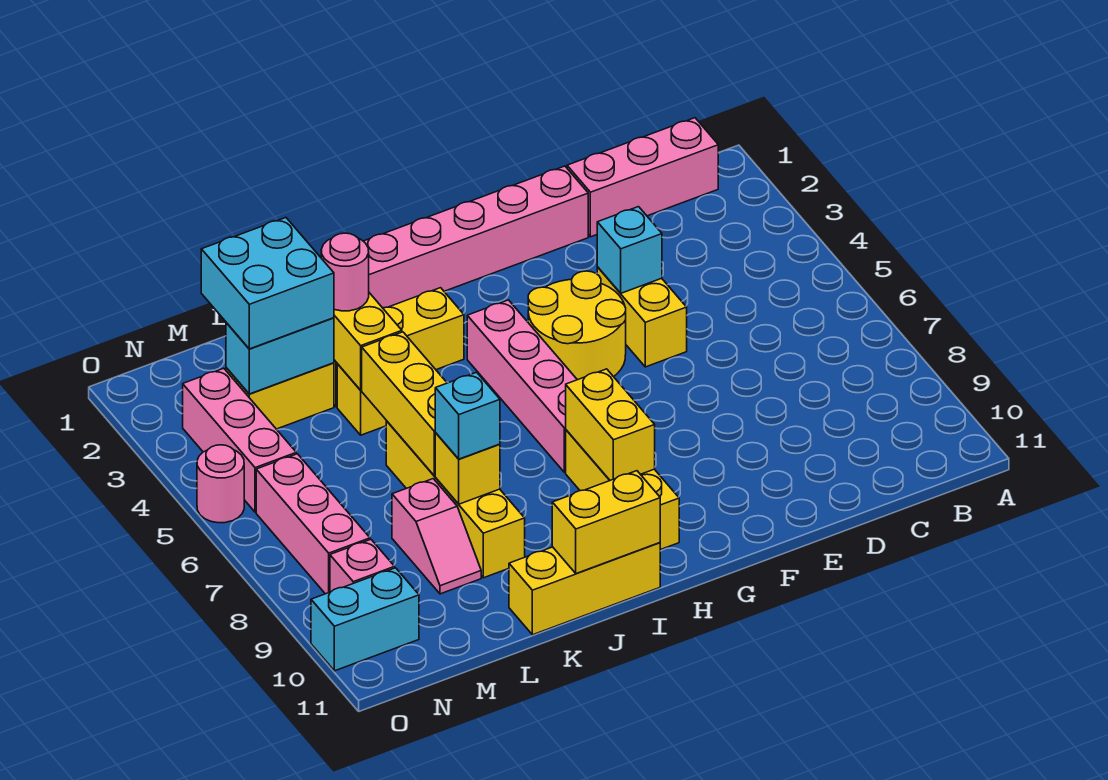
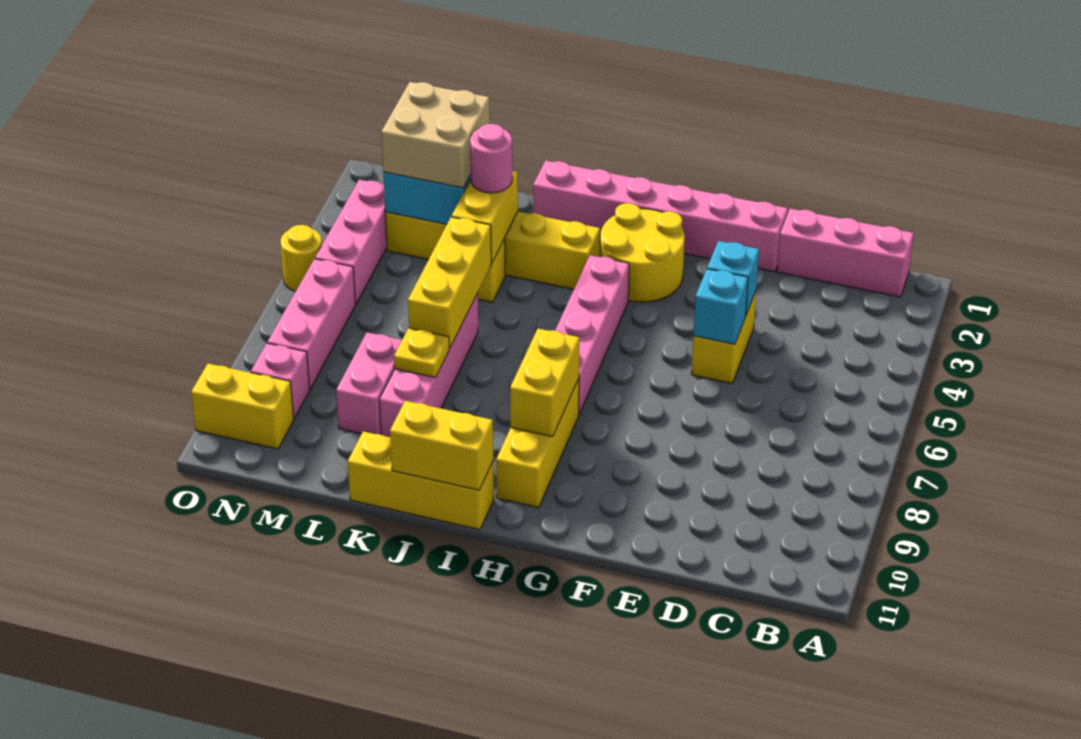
yellow round brick F4:G5 level 1 -> yellow round brick G2:H3 level 1
yellow brick K6:K9 level 1 -> pink brick K6:K9 level 1
yellow brick K8 level 2 -> yellow plate K8 level 2
cyan brick K8 level 3 -> cyan brick E5 level 2
cyan brick L2:M3 level 3 -> tan brick L2:M3 level 3
pink slope L8:L9 level 1 top 8 -> pink brick L8:L9 level 1
cyan brick N10:O10 level 1 -> yellow brick N10:O10 level 1
pink round brick O5 level 1 -> yellow round brick O5 level 1

